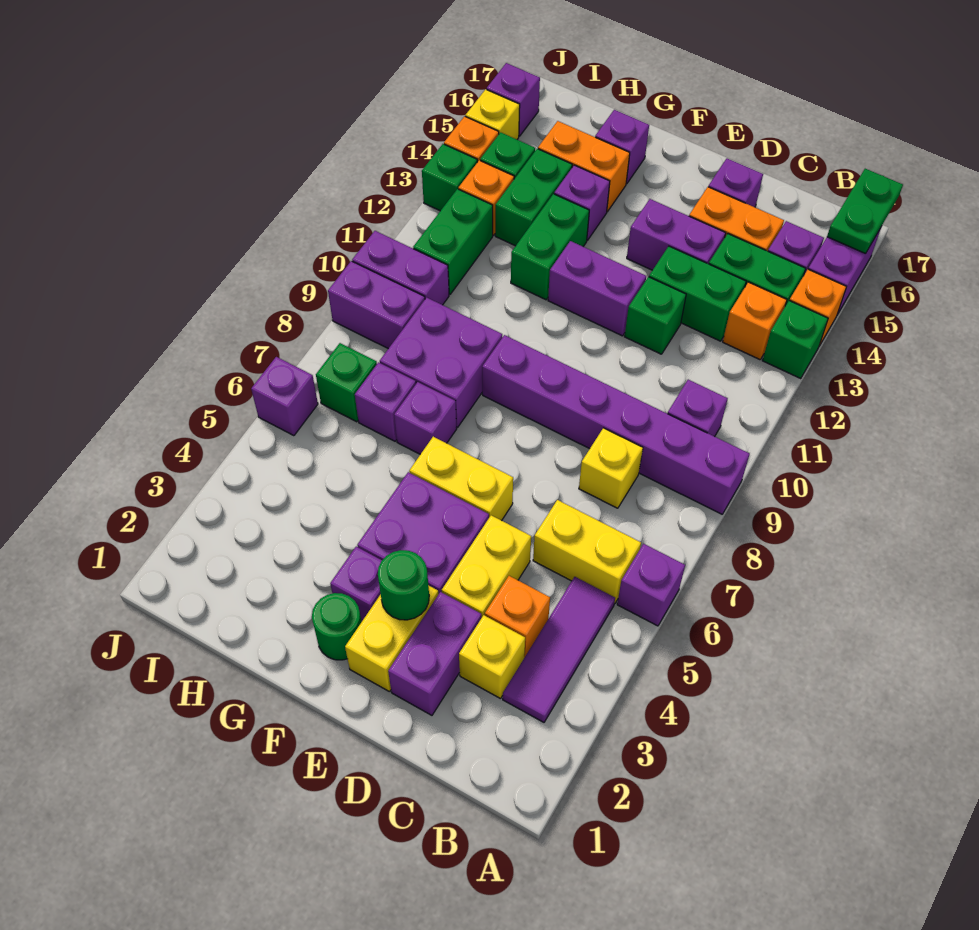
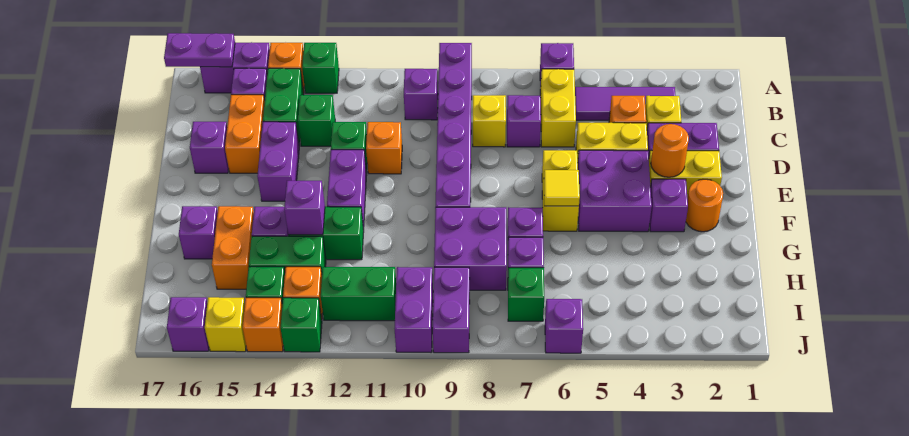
green plate A16:A17 level 2 -> purple plate A16:A17 level 2
orange brick B13 level 1 -> orange brick D11 level 1
none -> purple brick C7 level 1
green brick C13:D13 level 1 -> green brick C13 level 1
green round brick E3 level 2 -> orange round brick E3 level 2
green round brick F2 level 1 -> orange round brick F2 level 1
none -> yellow tile F6 level 2
none -> purple brick G13 level 2

